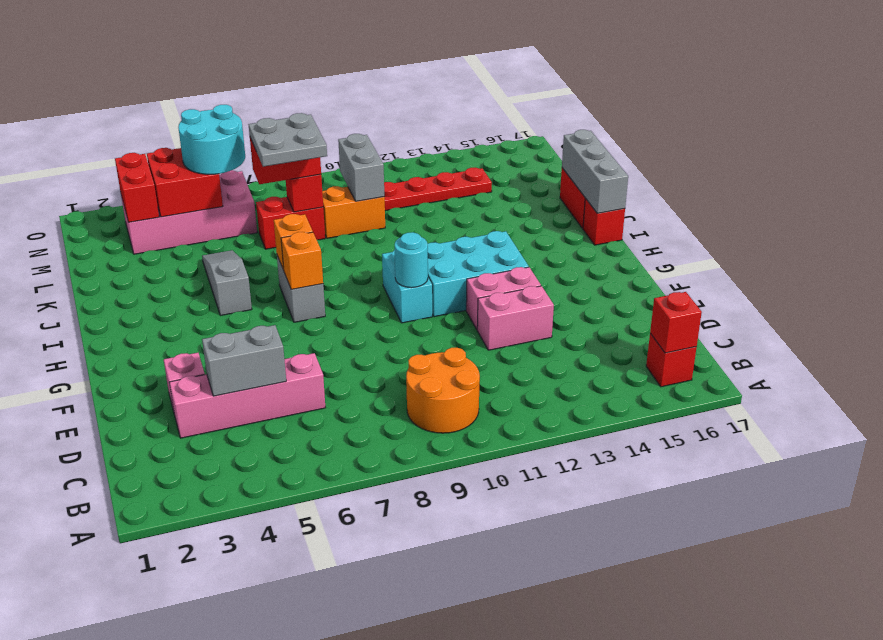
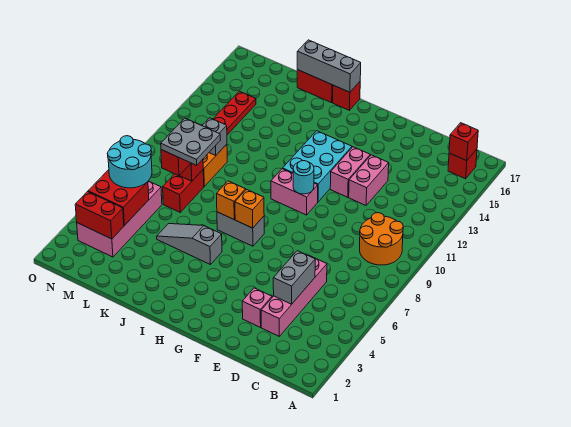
cyan brick G10:H10 level 1 -> pink brick G10:H10 level 1
grey brick L10:M10 level 2 -> grey brick L10 level 2

